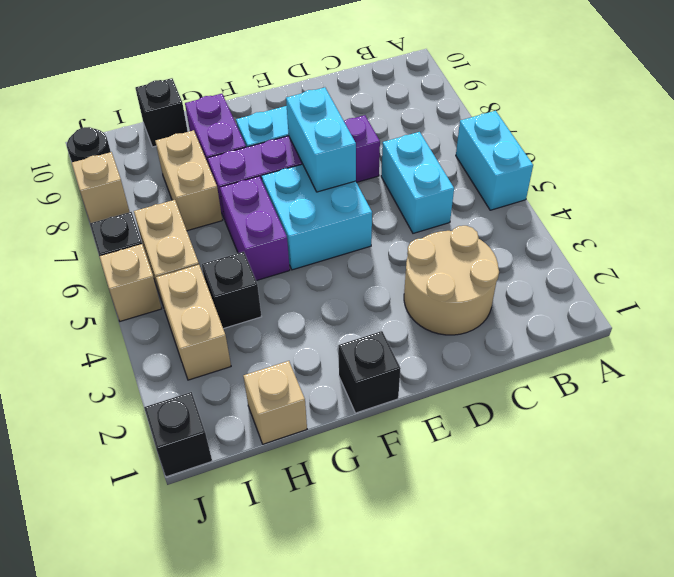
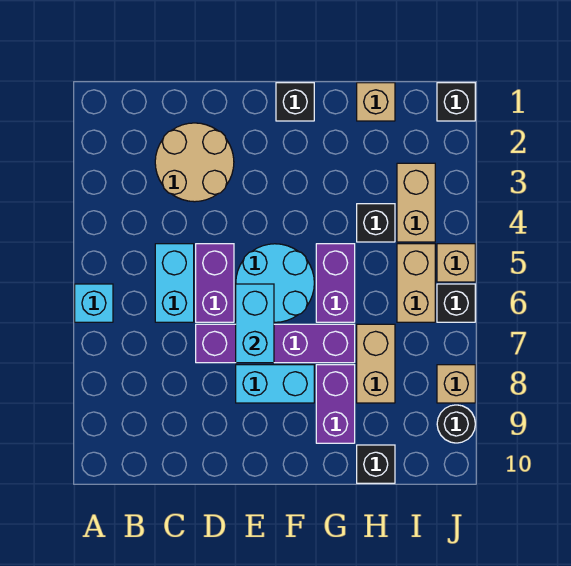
cyan brick A5:A6 level 1 -> cyan brick A6 level 1
none -> purple brick D5:D6 level 1
cyan brick E5:F6 level 1 -> cyan round brick E5:F6 level 1

